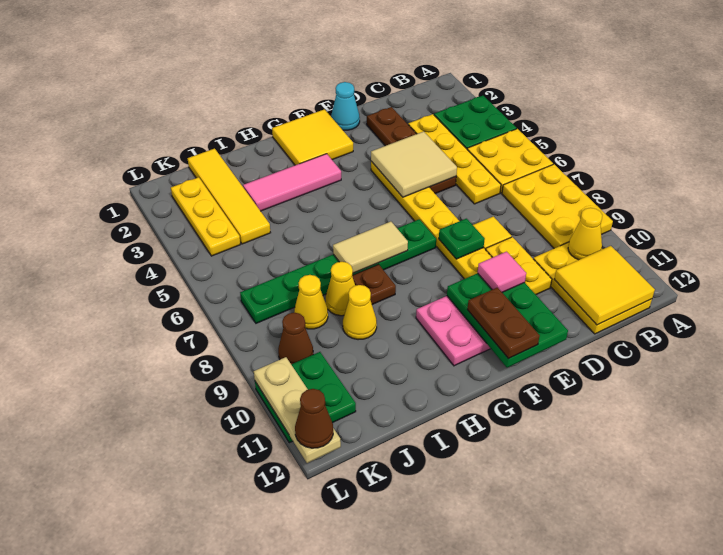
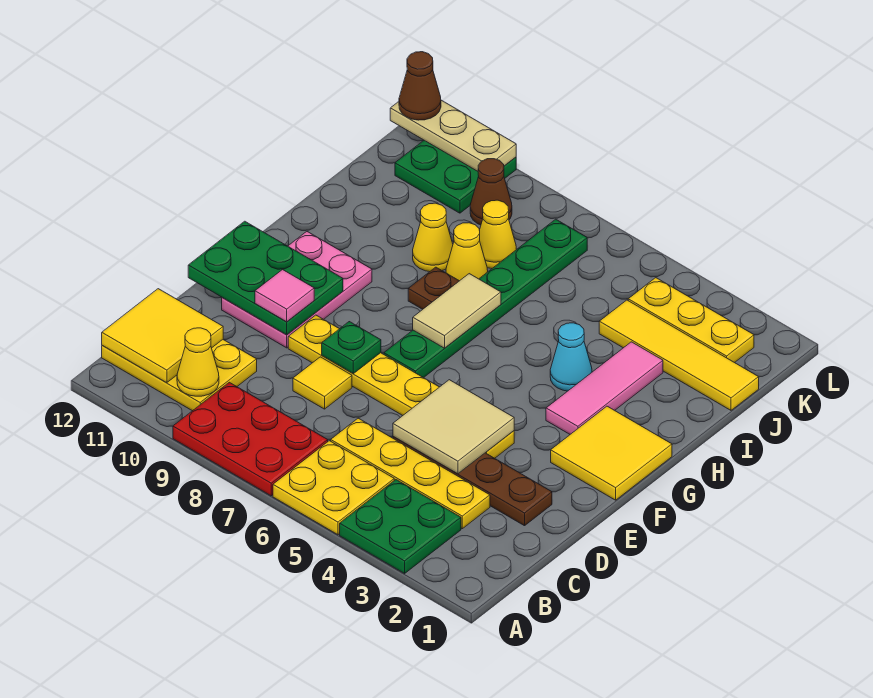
yellow plate A7:B9 level 1 -> red plate A7:B9 level 1
yellow plate D9:D10 level 1 -> none
cyan cone E1 level 1 -> cyan cone H4 level 1
brown plate F11:F12 level 3 -> none

